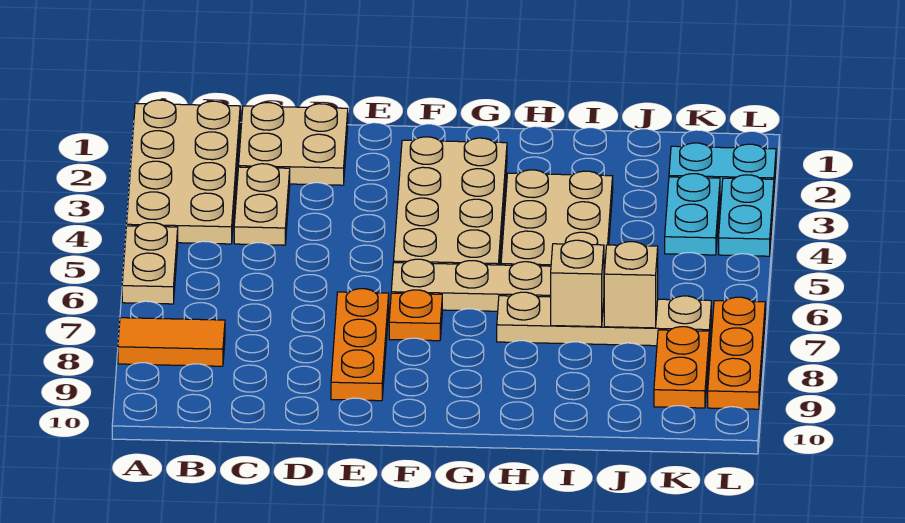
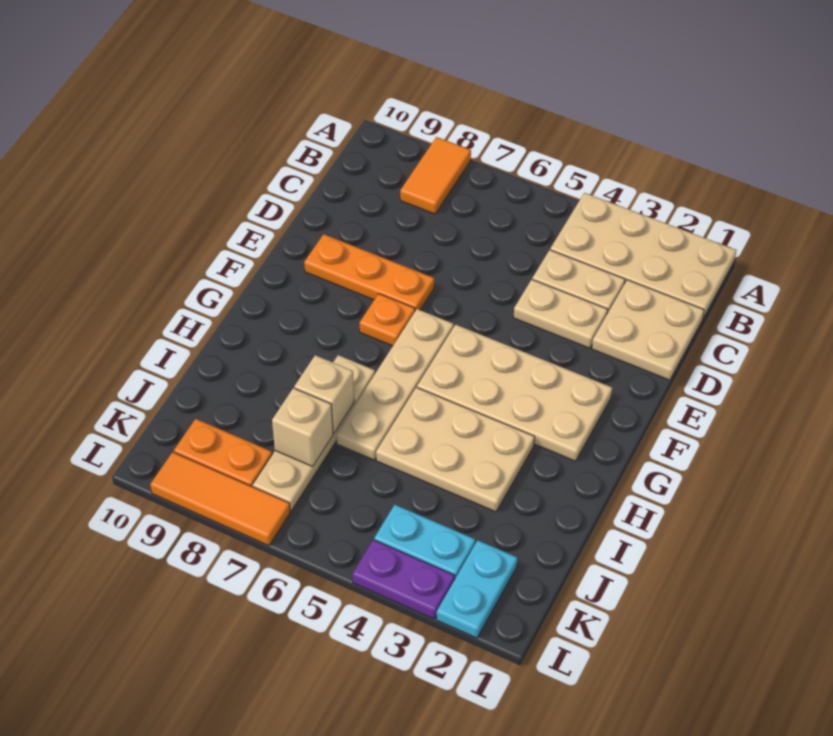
tan plate A5:A6 level 1 -> tan plate D3:D4 level 1
cyan plate L3:L4 level 1 -> purple plate L3:L4 level 1
orange plate L7:L9 level 1 -> orange tile L7:L9 level 1

